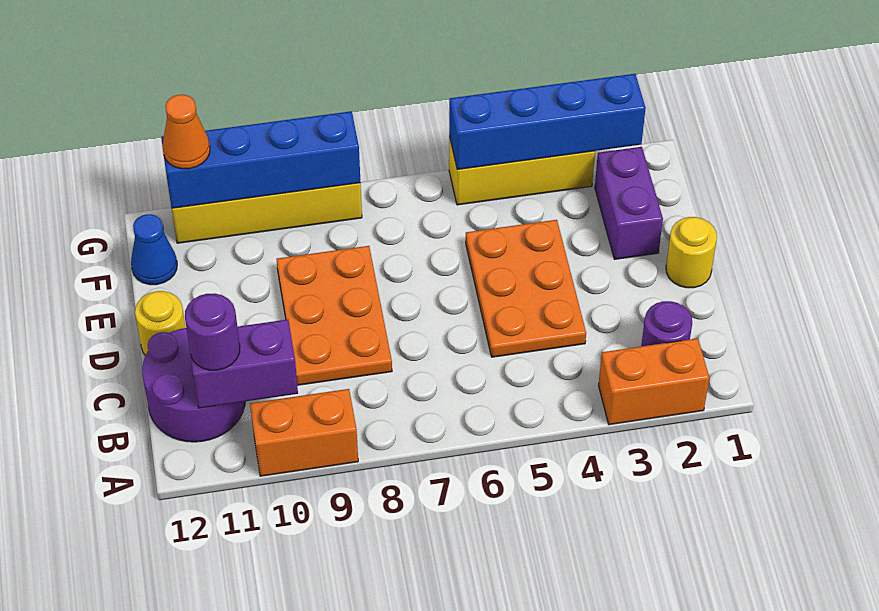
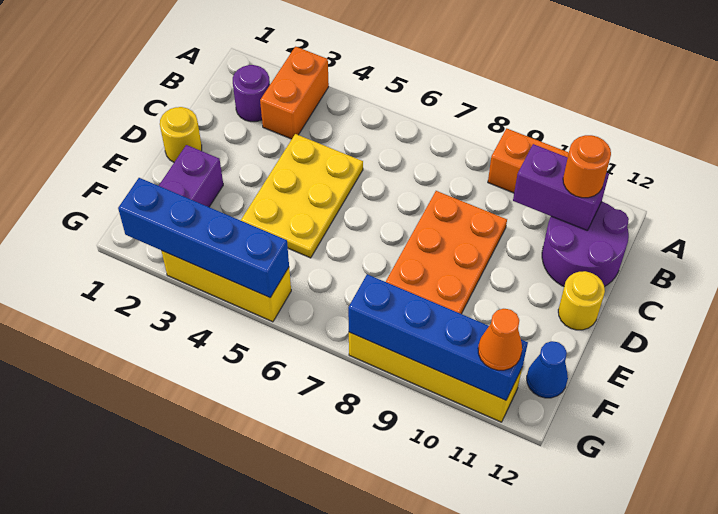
orange brick A2:A3 level 1 -> orange brick A3:B3 level 1
purple round brick B11 level 3 -> orange round brick B11 level 3
orange plate C4:E5 level 1 -> yellow plate C4:E5 level 1

